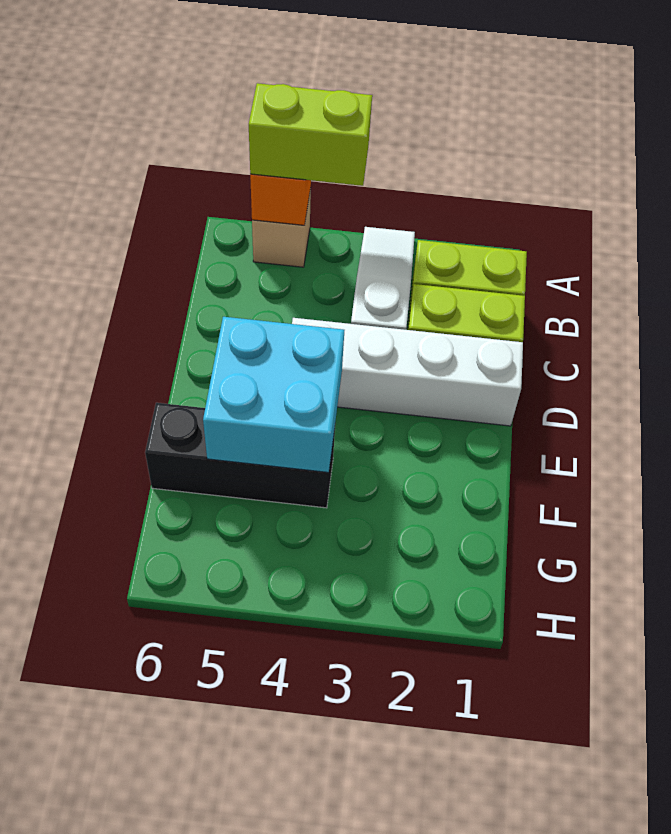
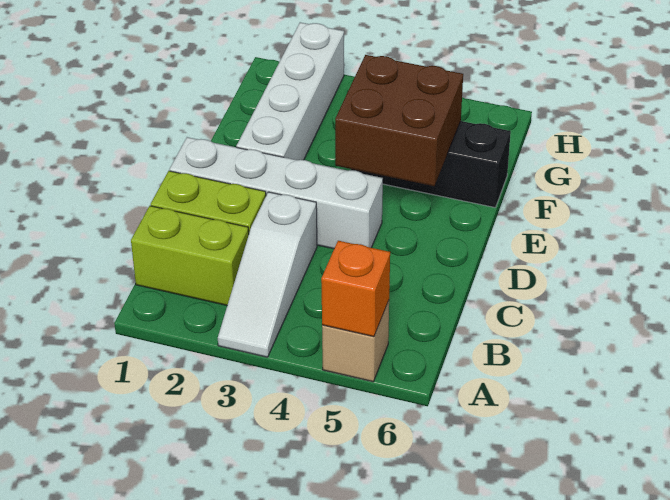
lime brick A4:A5 level 3 -> none
none -> white brick E2:H2 level 1
cyan brick E4:F5 level 2 -> brown brick E4:F5 level 2

